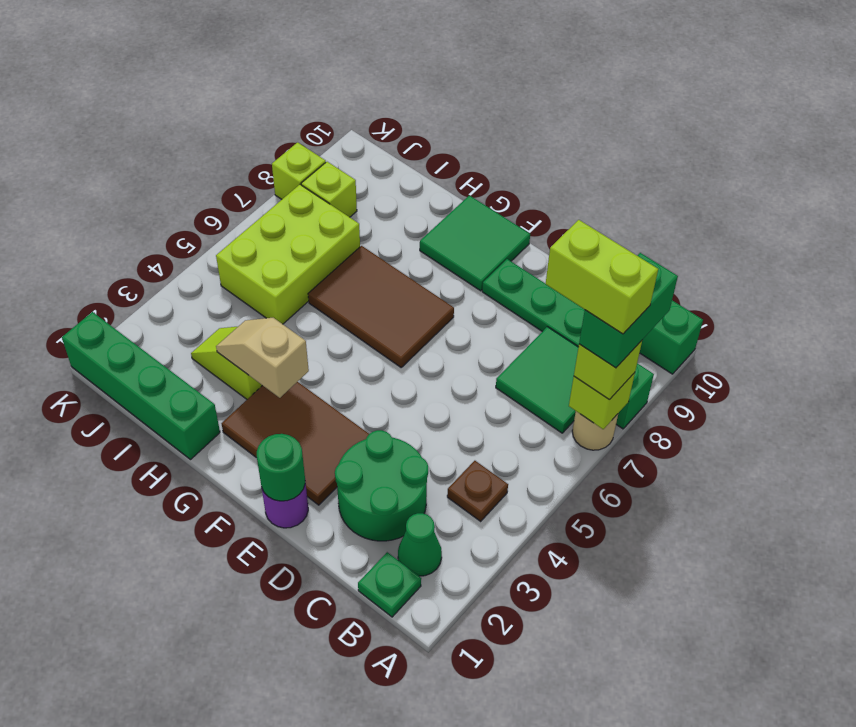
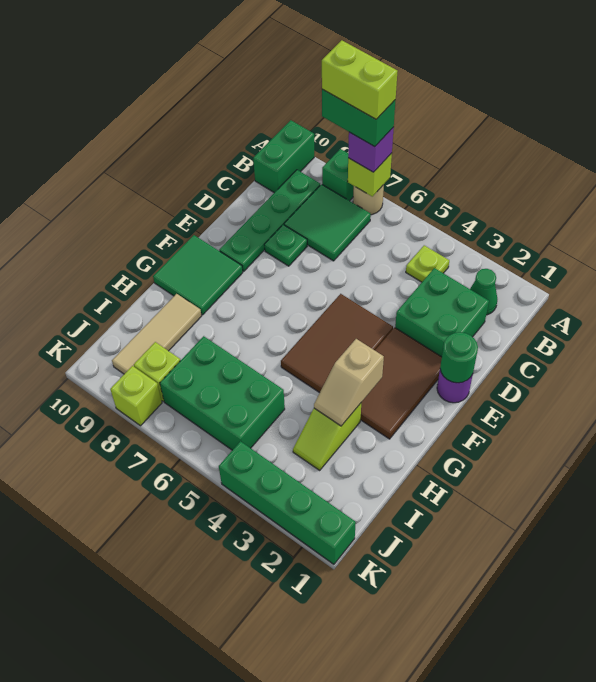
lime brick A7 level 3 -> purple brick A7 level 3
lime brick A7:B7 level 5 -> lime brick A7:A8 level 5
green plate B1 level 1 -> green plate D8 level 1
brown plate B4 level 1 -> lime plate B4 level 1
green round brick C2:D3 level 1 -> green brick C2:D3 level 1
brown tile F6:H7 level 1 -> brown tile E4:G5 level 1
green brick H1:K1 level 1 -> green brick K1:K4 level 1
none -> tan tile H9:J9 level 1
lime brick I5:J7 level 1 -> green brick I5:J7 level 1

